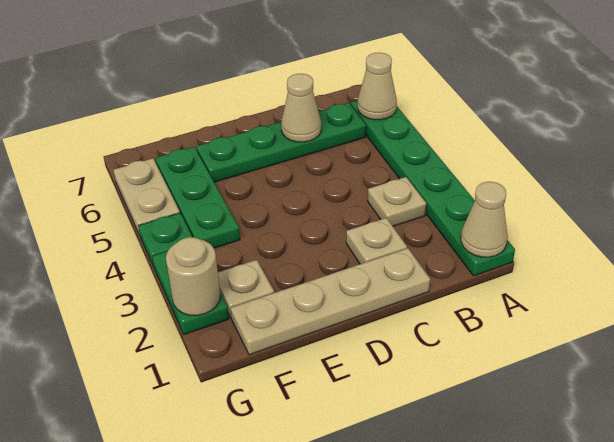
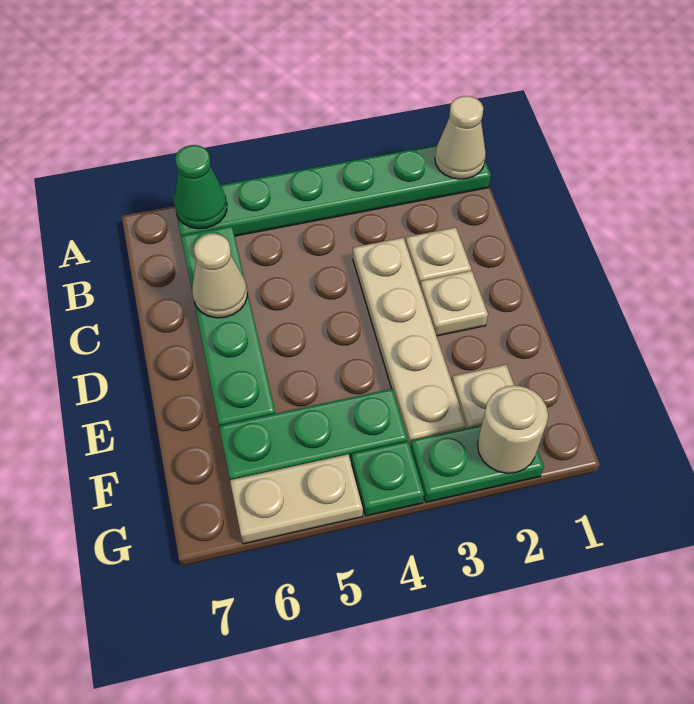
tan cone A6 level 2 -> green cone A6 level 2
tan plate B3 level 1 -> tan plate D2 level 1
tan plate C1:F1 level 1 -> tan plate C3:F3 level 1

